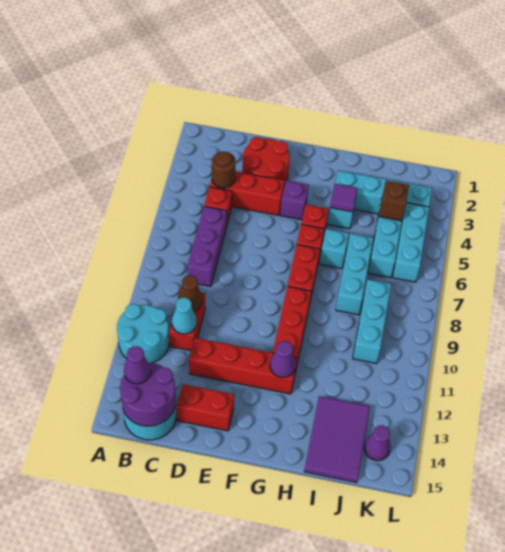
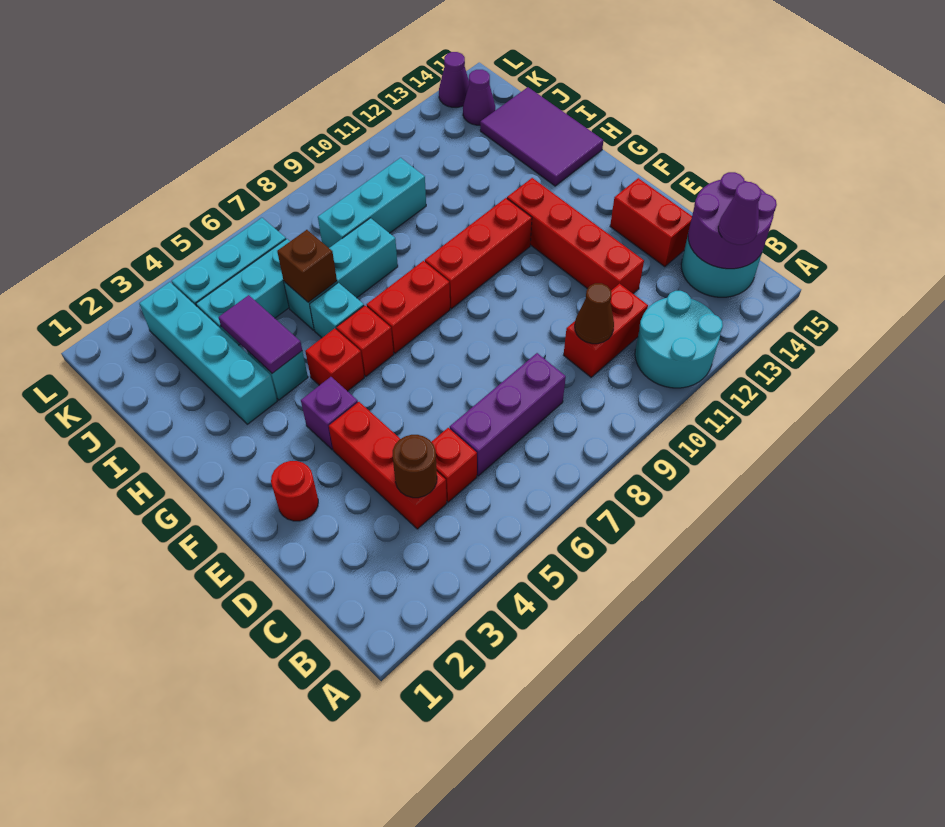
cyan cone C11 level 2 -> none
red round brick D2:E3 level 1 -> red round brick E2 level 1
purple cone G12 level 2 -> purple cone L14 level 1
purple tile H4 level 2 -> purple tile H4:I4 level 2
purple tile I13:J15 level 1 -> purple tile H14:J15 level 1
brown brick J4 level 2 -> brown brick I6 level 2

